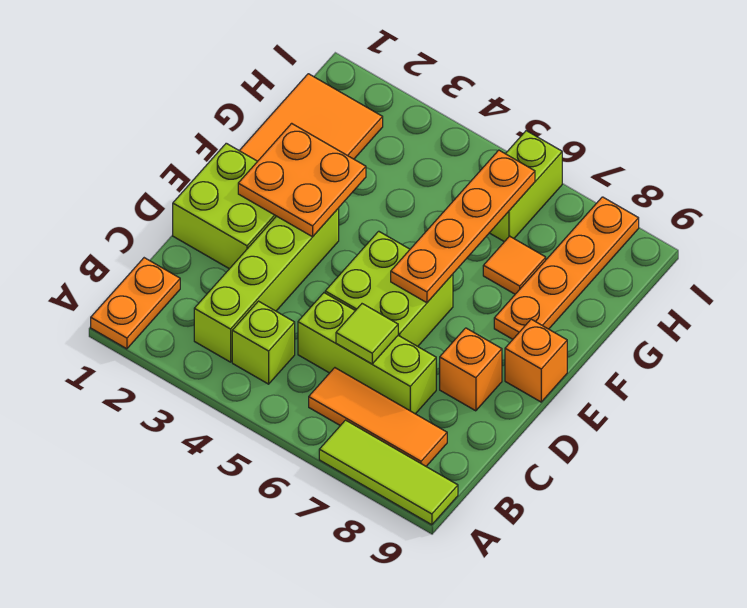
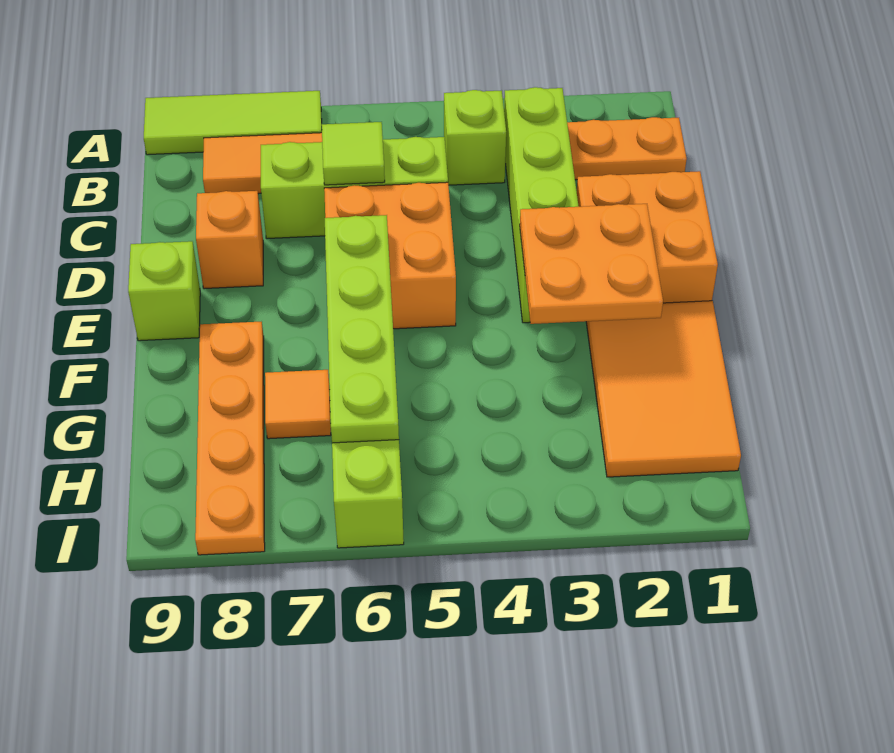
orange plate A1:B1 level 1 -> orange plate B1:B2 level 1
lime brick D1:E2 level 1 -> orange brick D1:E2 level 1
lime brick D5:E6 level 1 -> orange brick D5:E6 level 1
orange plate E6:H6 level 2 -> lime plate E6:H6 level 2
orange brick E9 level 1 -> lime brick E9 level 1

